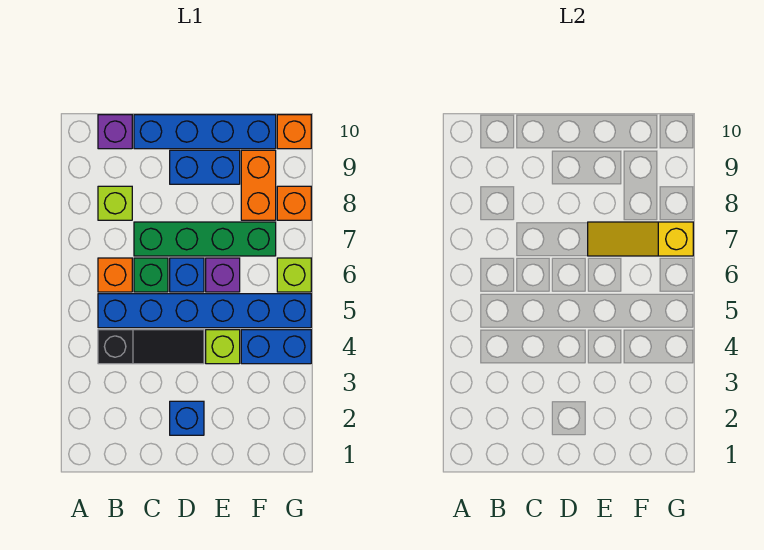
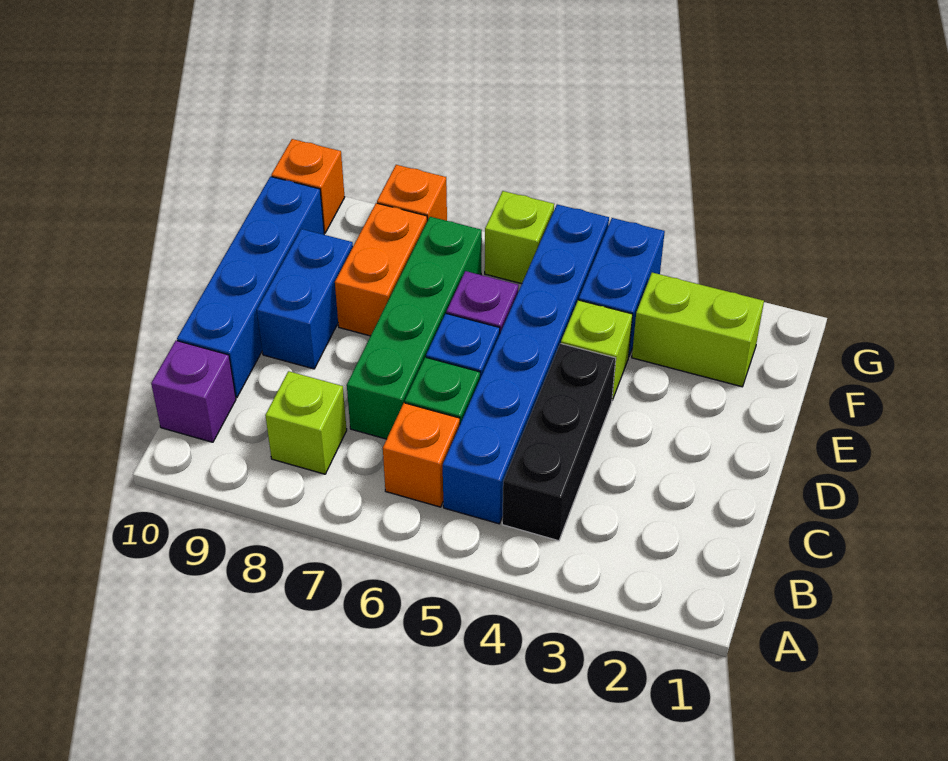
black slope B4:D4 level 1 top B -> black brick B4:D4 level 1
blue brick D2 level 1 -> none
yellow slope E7:G7 level 2 top G -> none
none -> lime brick F2:F3 level 1
orange brick F8:F9 level 1 -> orange brick E8:F8 level 1

